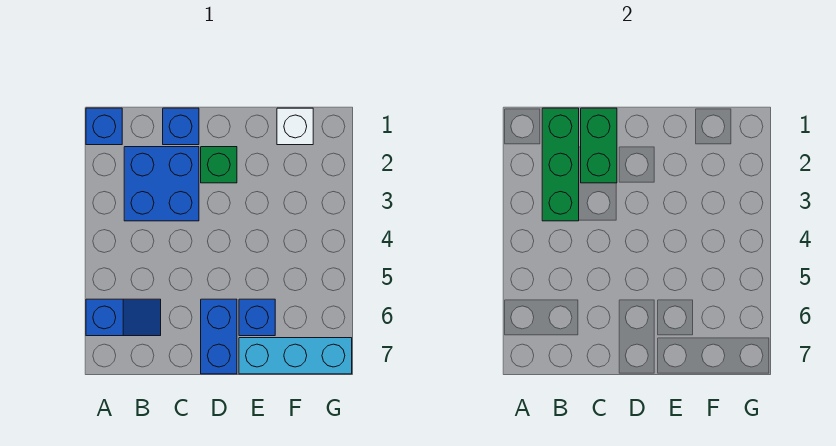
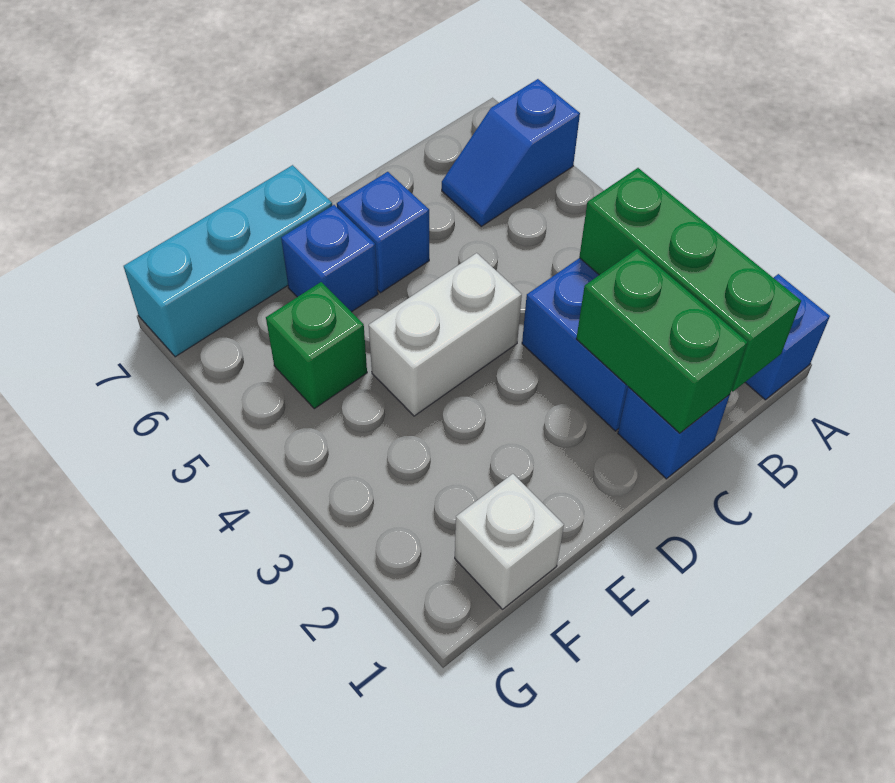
green brick D2 level 1 -> green brick F5 level 1
none -> white brick D4:E4 level 1
blue brick D6:D7 level 1 -> blue brick D6 level 1

